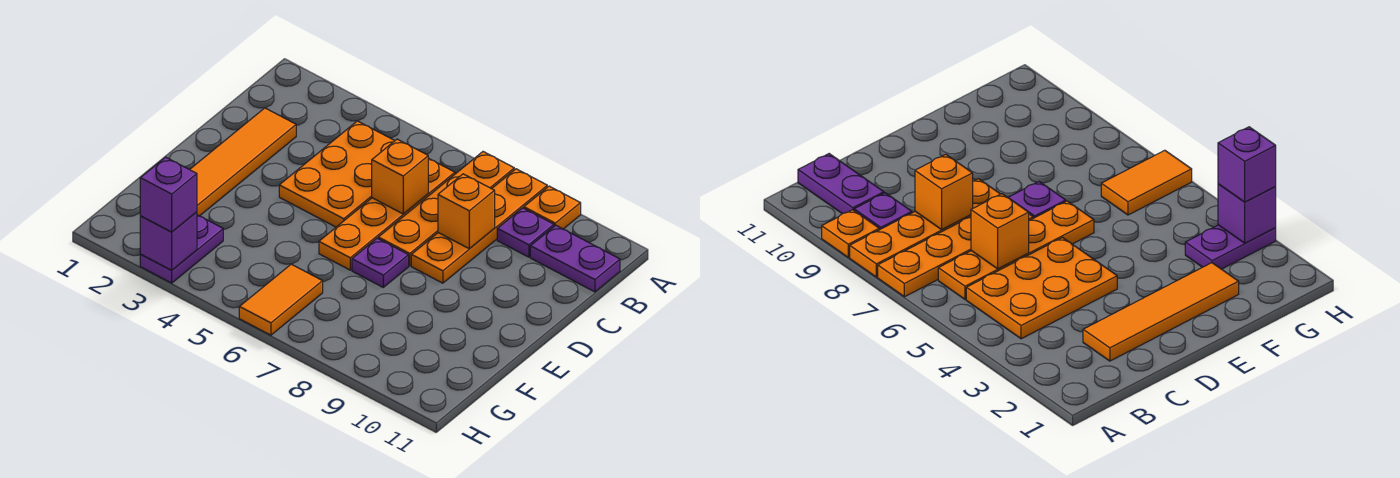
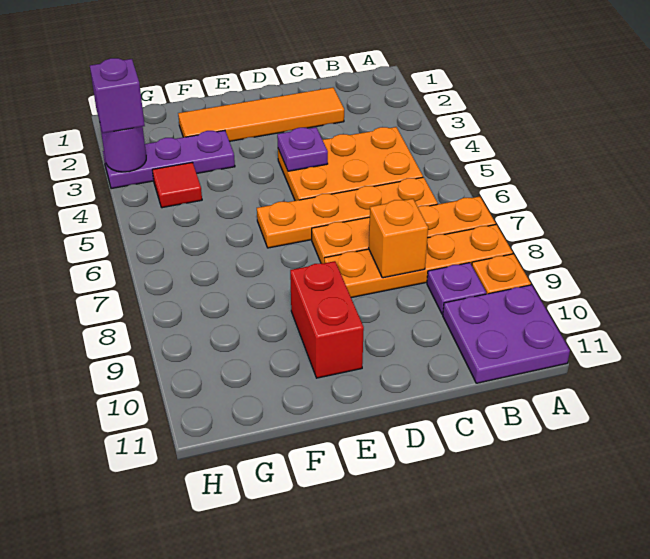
purple plate B10:B11 level 1 -> purple plate A10:B11 level 1
orange brick C6 level 2 -> none
purple plate E7 level 1 -> purple plate D4 level 2
none -> red brick E9:E10 level 1
purple plate G3:H3 level 1 -> purple plate F3:H3 level 1
none -> red tile G4 level 1
orange tile G6:H6 level 1 -> none
purple brick H3 level 2 -> purple round brick H3 level 2

